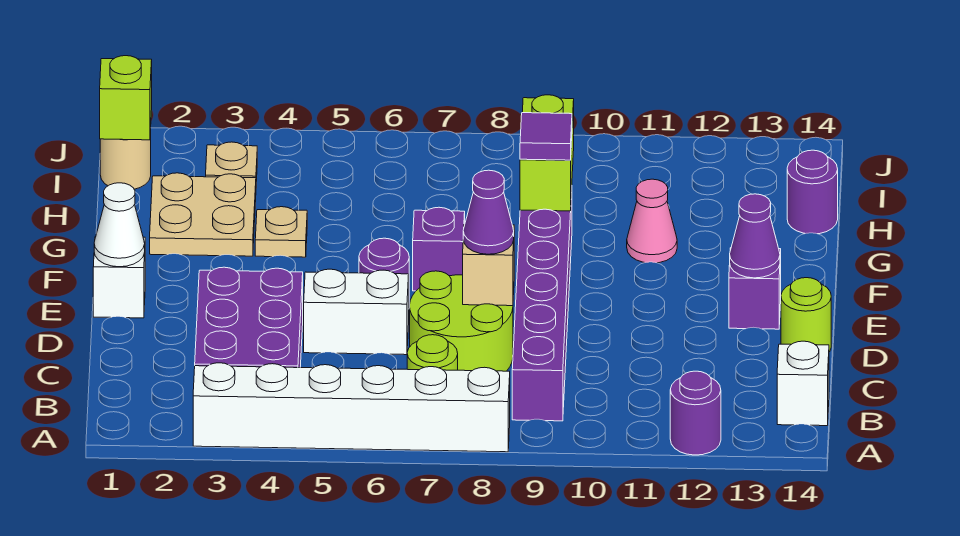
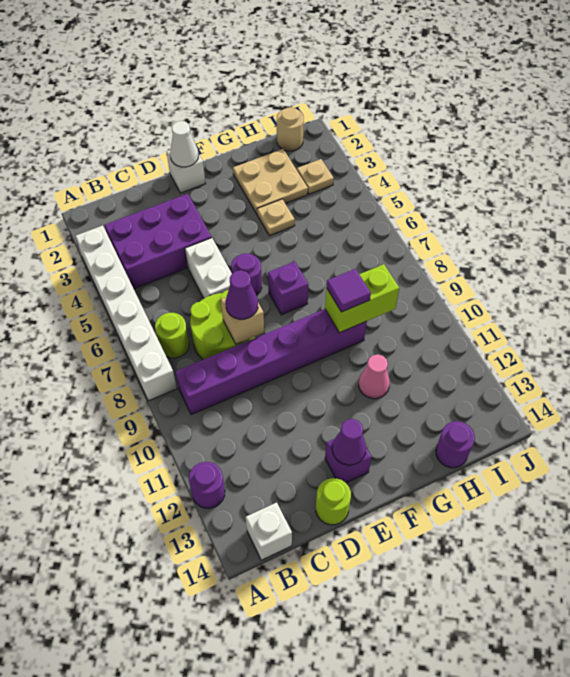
lime brick I1 level 2 -> none

